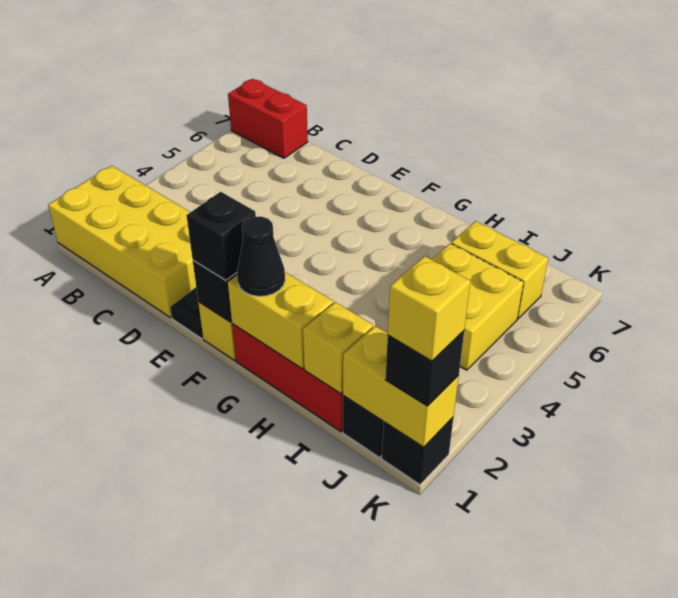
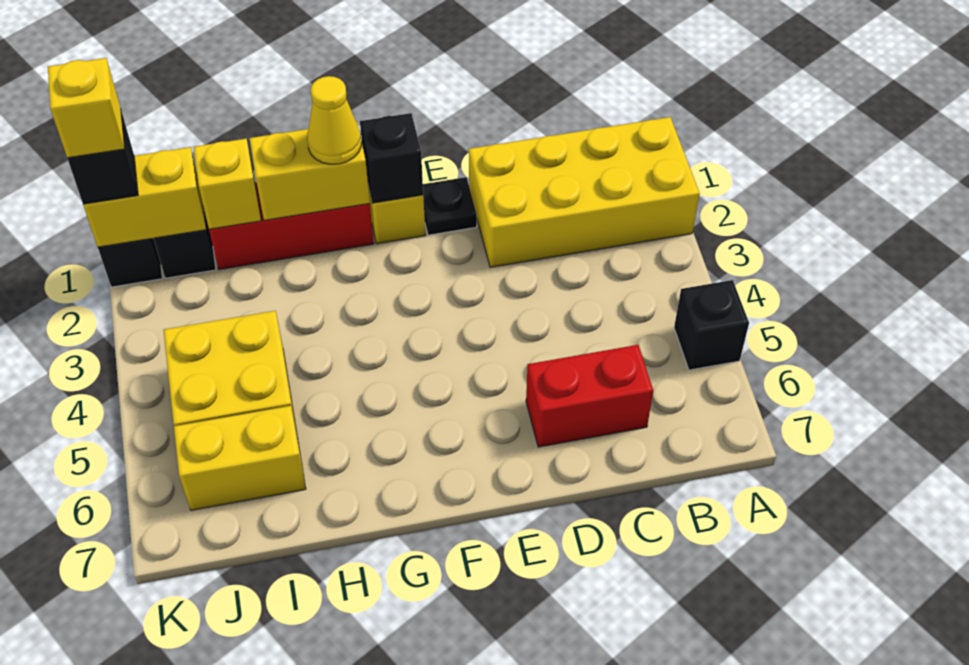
red brick A7:B7 level 1 -> red brick C6:D6 level 1
black brick F1 level 3 -> black brick A5 level 1
black cone G1 level 3 -> yellow cone G1 level 3

